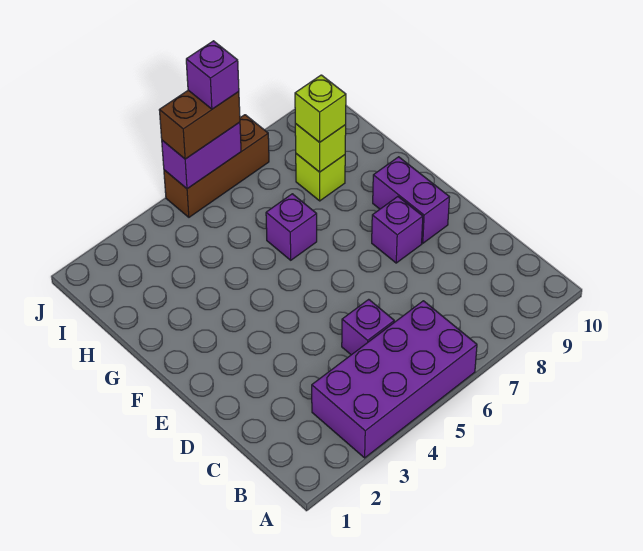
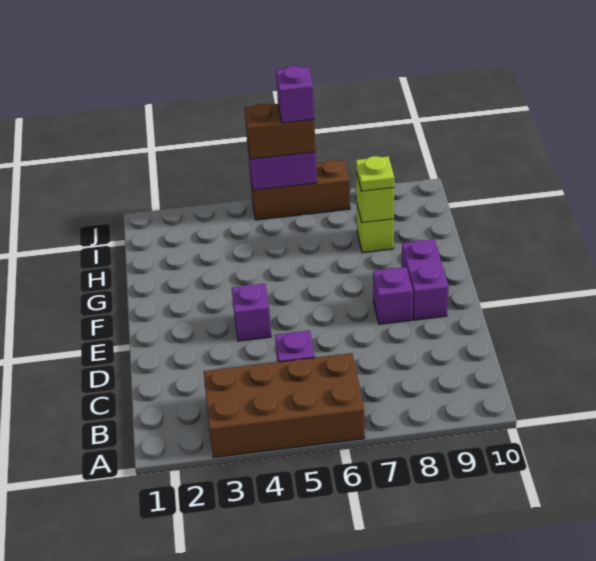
purple brick A3:B6 level 1 -> brown brick A3:B6 level 1
purple brick G6 level 1 -> purple brick E4 level 1
lime brick H8 level 3 -> lime plate H8 level 3

